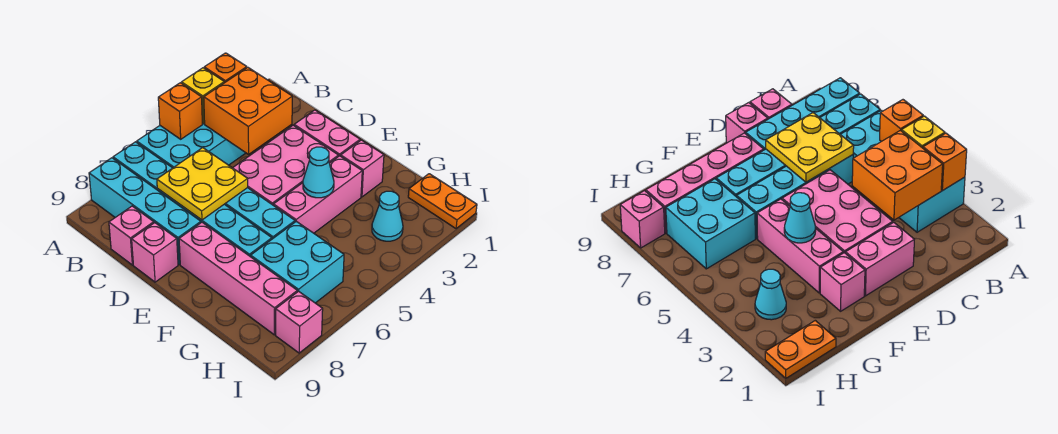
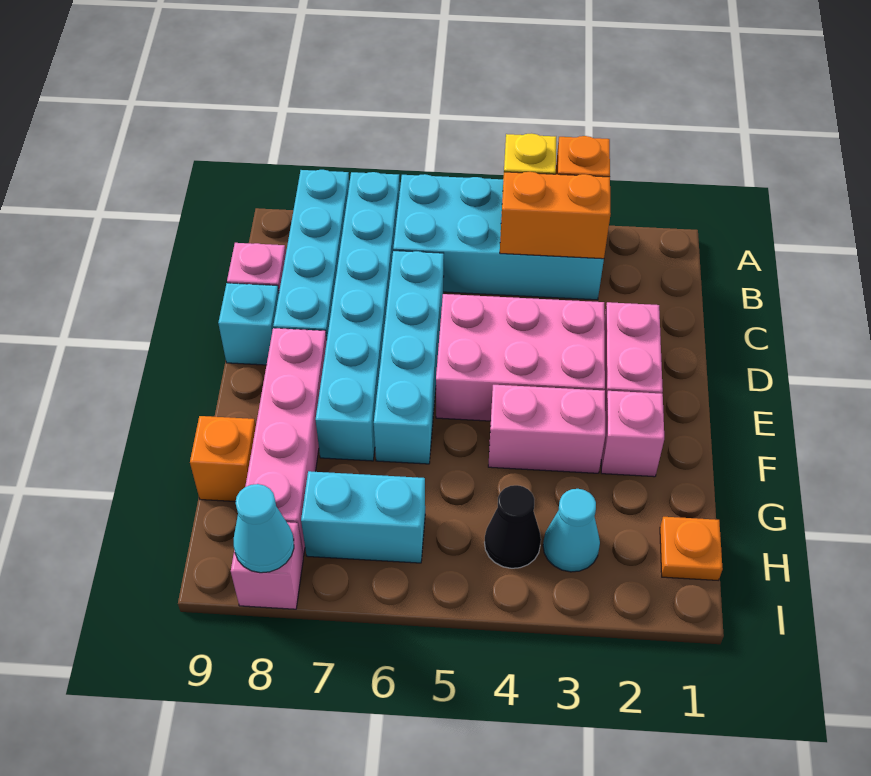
orange brick A5 level 2 -> orange brick G9 level 1
orange brick B3:C4 level 2 -> orange brick B3:B4 level 2
yellow plate C6:D7 level 2 -> none
pink brick D9 level 1 -> cyan brick D9 level 1
pink brick F3:F5 level 1 -> pink brick F3:F4 level 1
cyan cone F4 level 2 -> cyan cone I8 level 2
cyan brick G6:H7 level 1 -> cyan brick H6:H7 level 1
orange plate H1:I1 level 1 -> orange plate H1 level 1
none -> black cone H4 level 1

